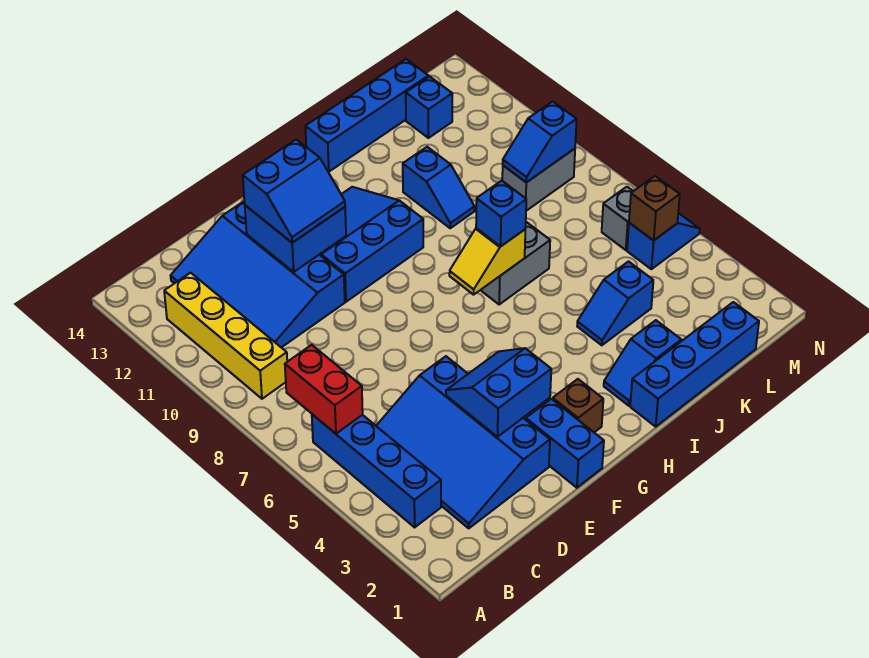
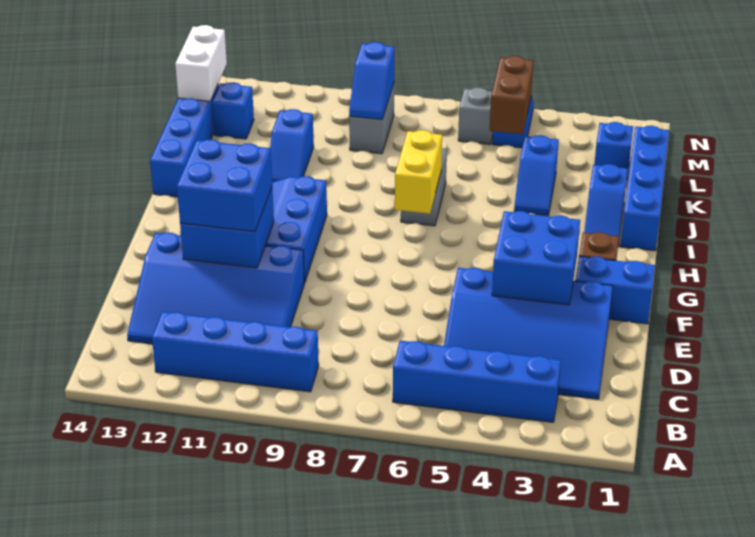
red brick B6:B7 level 2 -> none
yellow brick B9:B12 level 1 -> blue brick B9:B12 level 1
blue slope E3:F4 level 2 top 3 -> blue brick E3:F4 level 2
blue slope E11:F12 level 3 top 12 -> blue brick E11:F12 level 3
yellow slope H7:I7 level 2 top I -> yellow brick H7:I7 level 2
blue brick I7 level 3 -> blue brick L2 level 1
blue slope J10:J11 level 1 top 11 -> blue slope J11:K11 level 1 top K
none -> white brick L14:M14 level 2
brown brick M5 level 2 -> brown brick L5:M5 level 2

